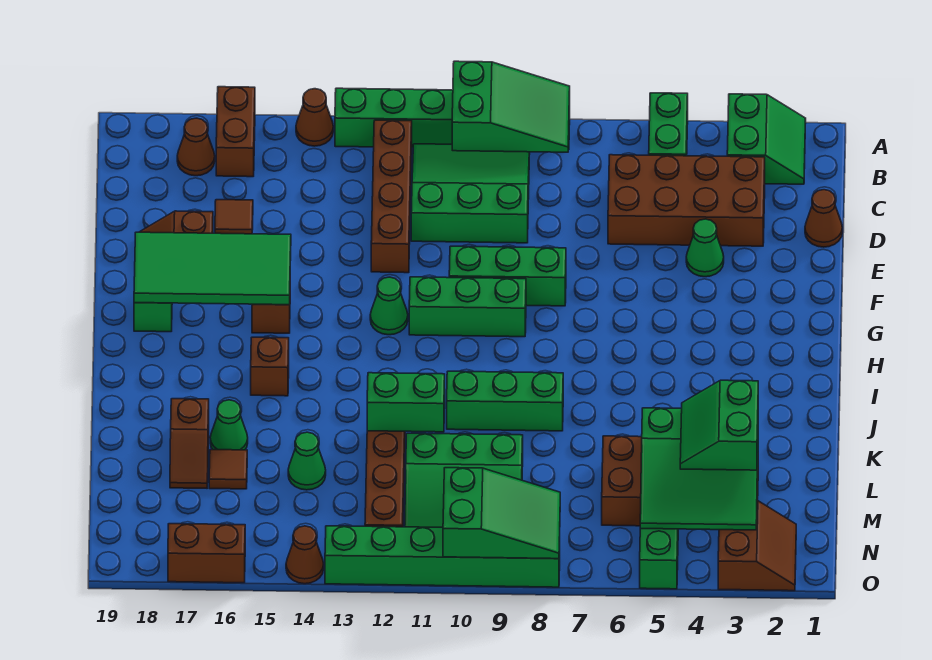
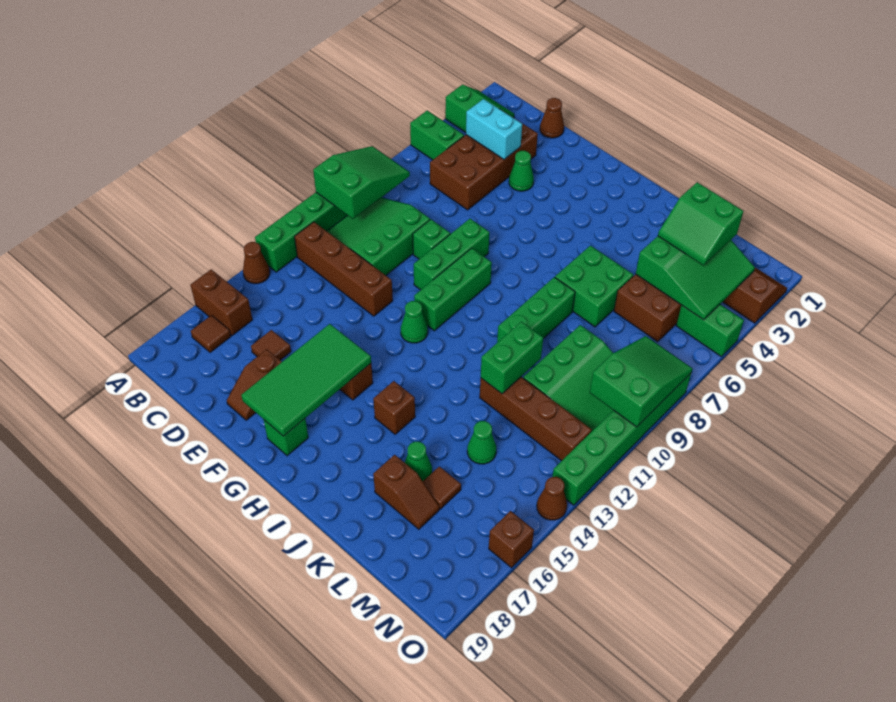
brown cone B17 level 1 -> brown tile B17 level 1
none -> cyan brick C4:D4 level 2
none -> green brick E9 level 1
none -> green brick J6:K7 level 1
brown brick O16:O17 level 1 -> brown brick O16 level 1

